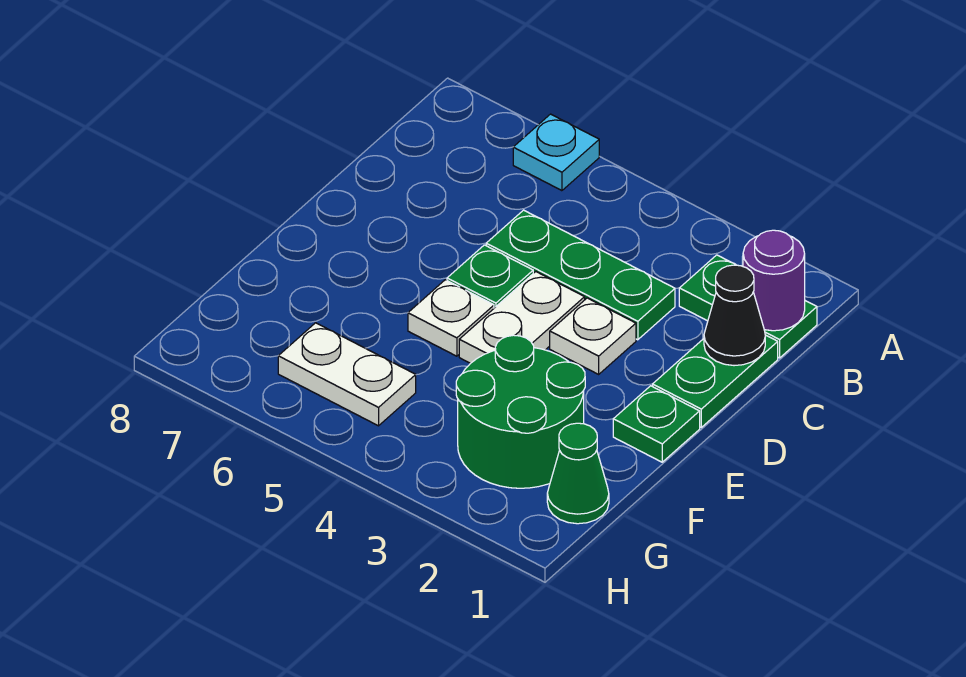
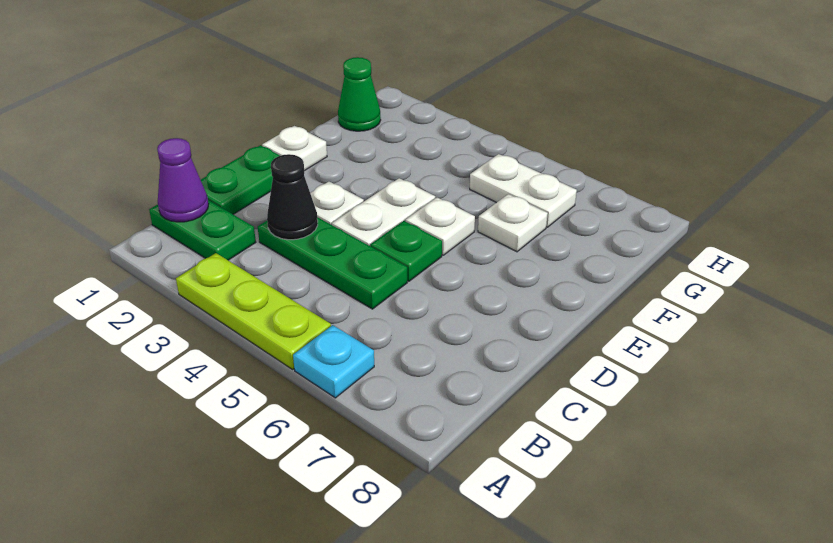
none -> lime plate A3:A5 level 1
purple round brick B1 level 2 -> purple cone B1 level 2
black cone C1 level 2 -> black cone C3 level 2
green plate E1 level 1 -> white plate E1 level 1
green round brick F2:G3 level 1 -> none
none -> white plate F6 level 1

